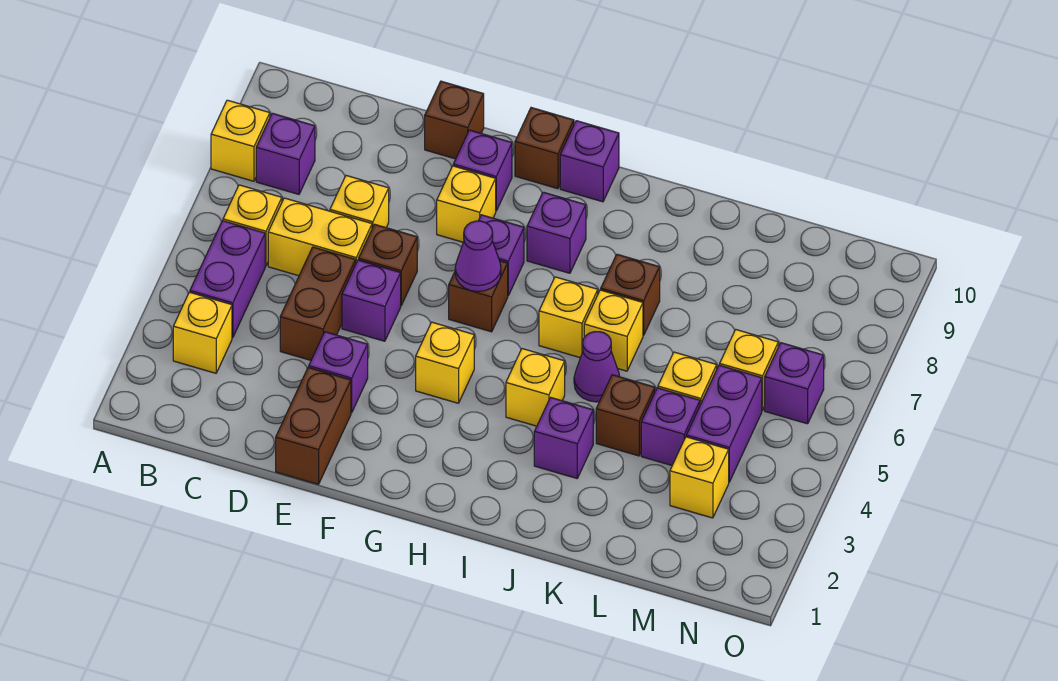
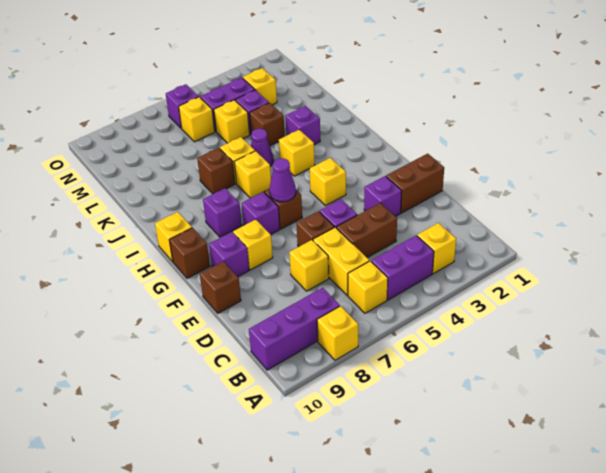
purple brick B8 level 1 -> purple brick B8:B10 level 1
purple brick H10 level 1 -> yellow brick H10 level 1

